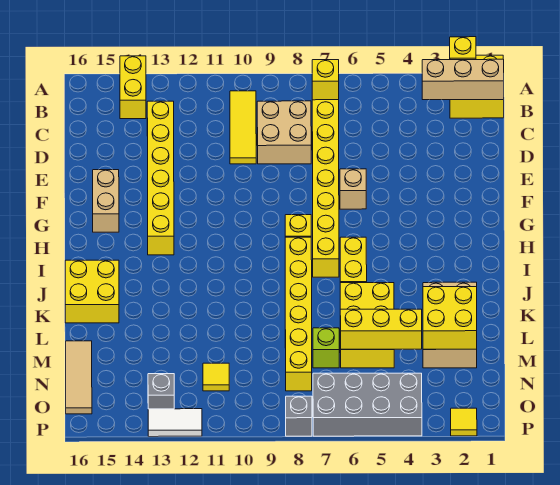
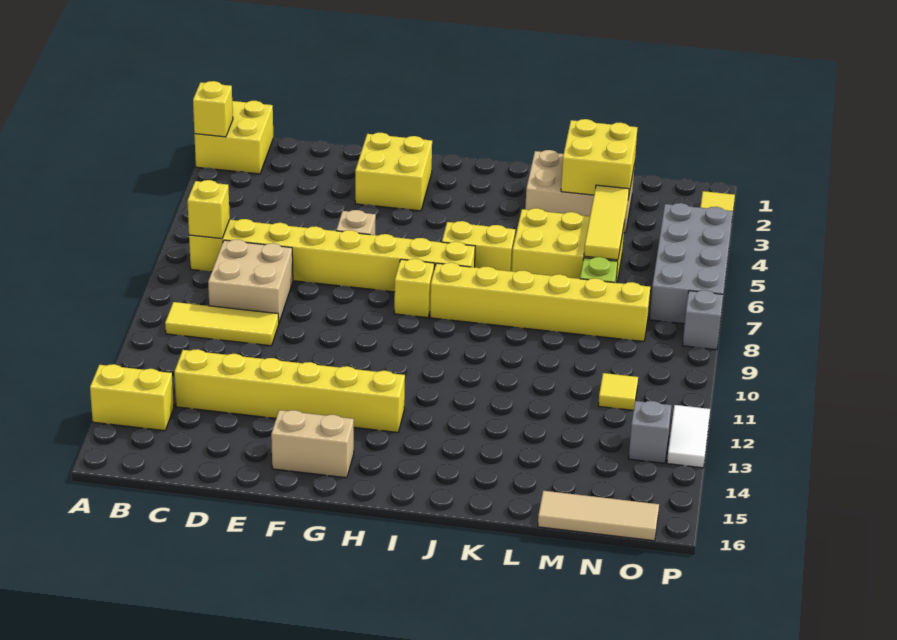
tan brick B1:B3 level 2 -> none
yellow brick J15:K16 level 1 -> yellow brick F2:G3 level 1
yellow brick M4:M6 level 2 -> yellow tile M4:M6 level 2

